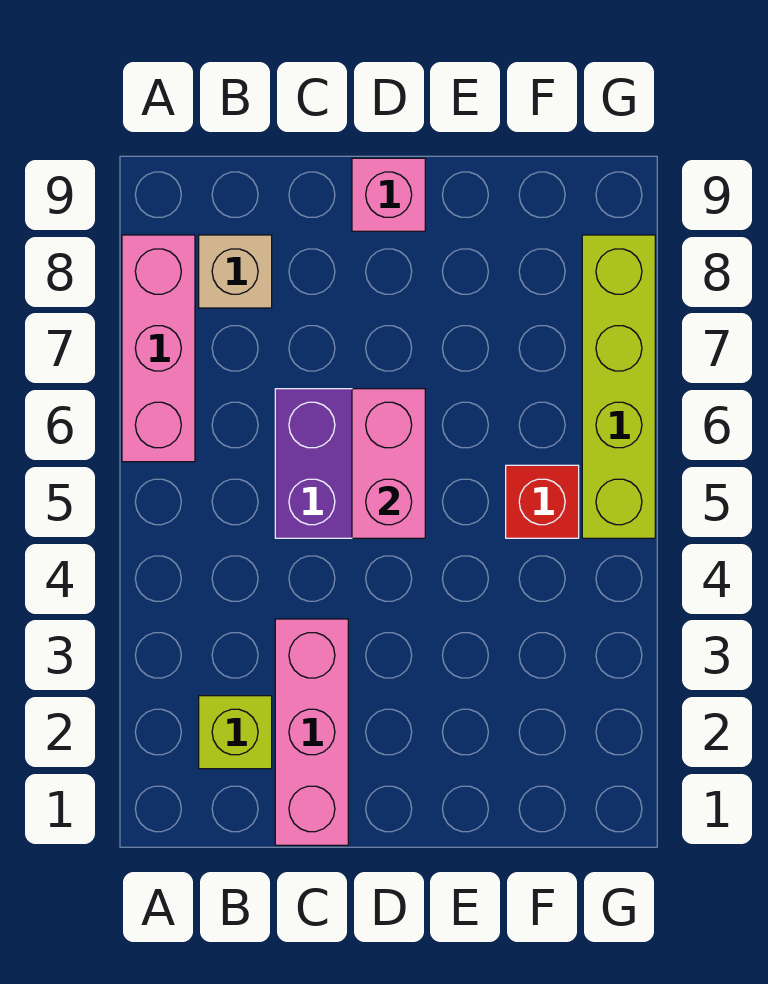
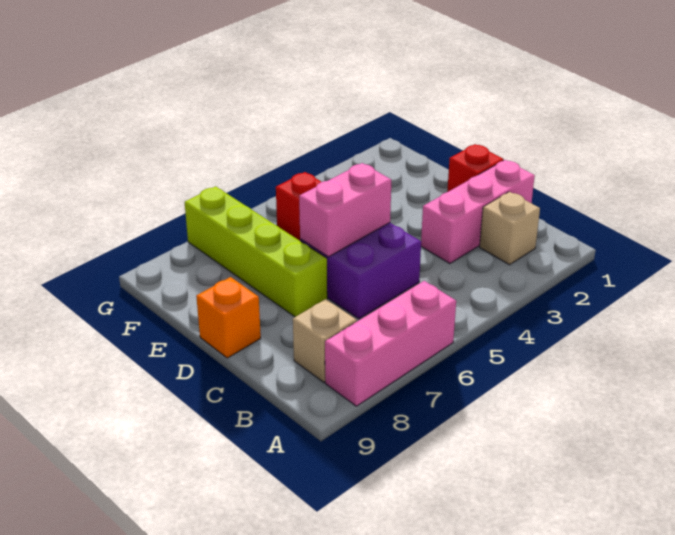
lime brick B2 level 1 -> tan brick B2 level 1
none -> red brick D1 level 1
pink brick D9 level 1 -> orange brick D9 level 1
lime brick G5:G8 level 1 -> lime brick D7:G7 level 1

